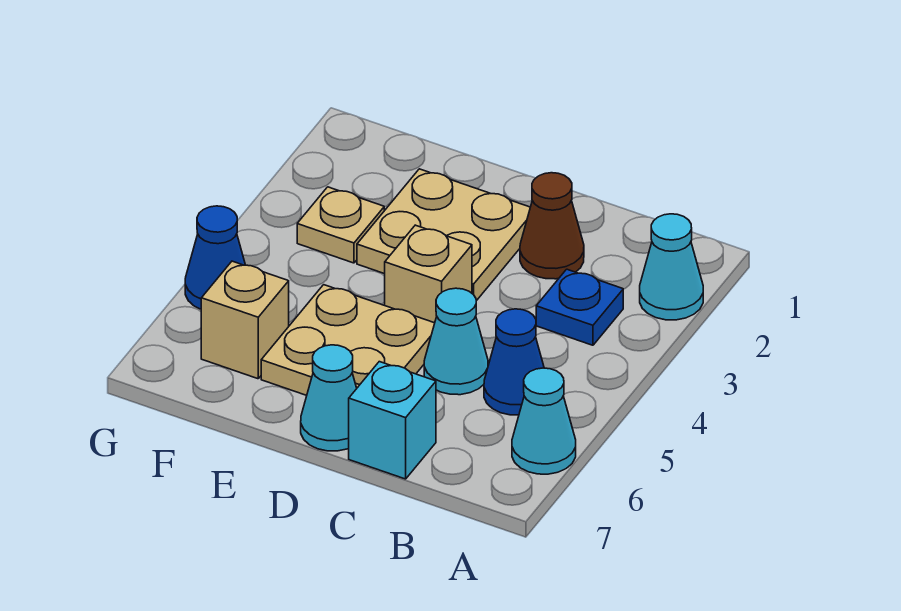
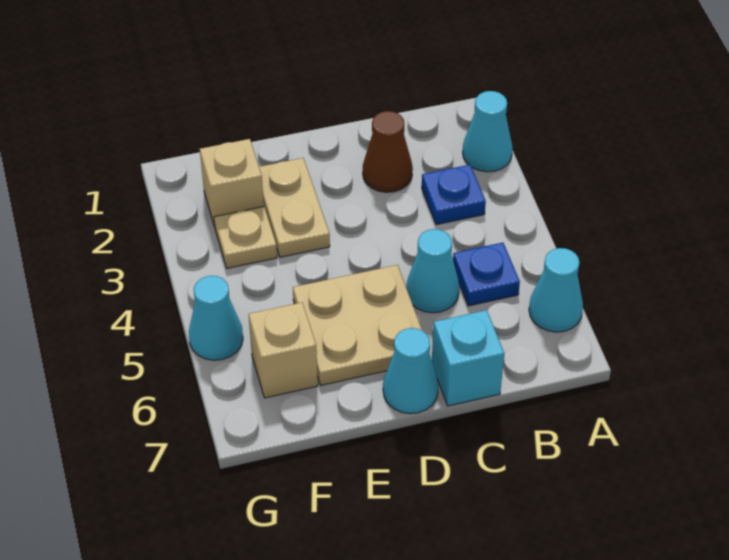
blue cone B5 level 1 -> blue plate B5 level 1
tan plate D2:E3 level 1 -> tan plate E2:E3 level 1
tan brick D4 level 1 -> tan brick F2 level 1
blue cone G5 level 1 -> cyan cone G5 level 1

